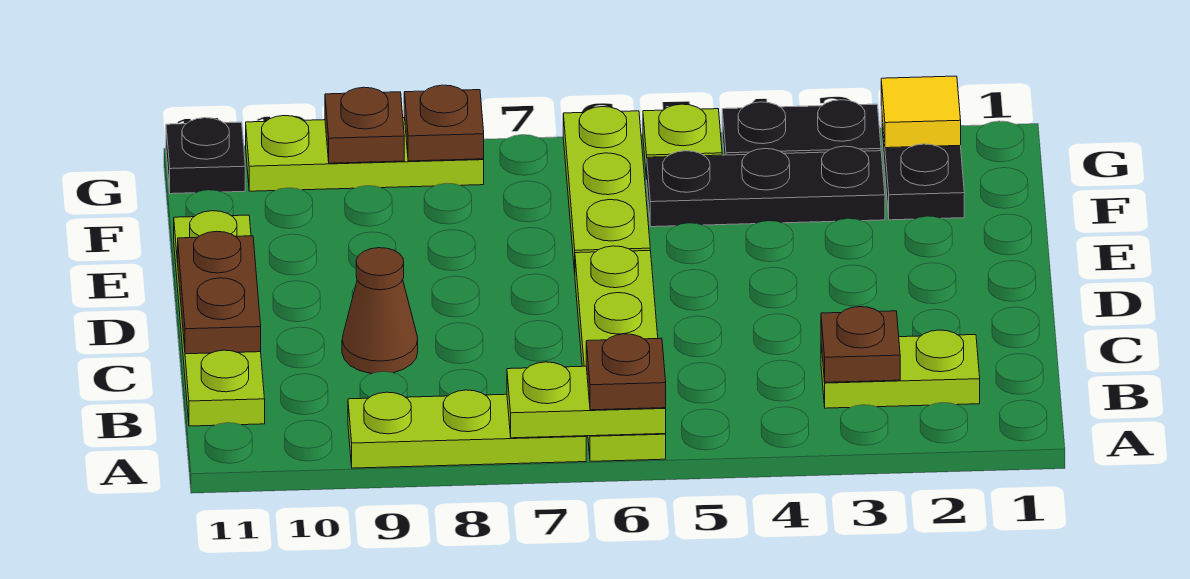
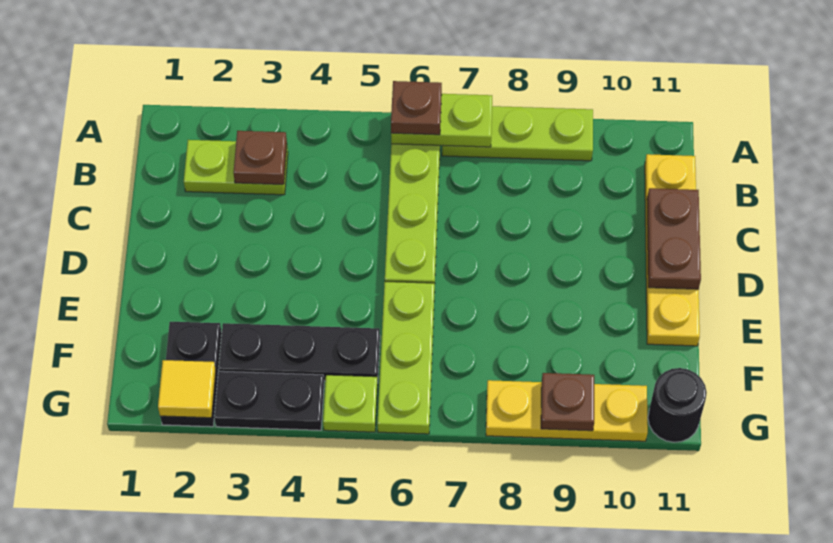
lime plate B11:E11 level 1 -> yellow plate B11:E11 level 1
brown cone C9 level 1 -> none
lime plate G8:G10 level 1 -> yellow plate G8:G10 level 1
brown plate G8 level 2 -> none
black plate G11 level 1 -> black round brick G11 level 1

